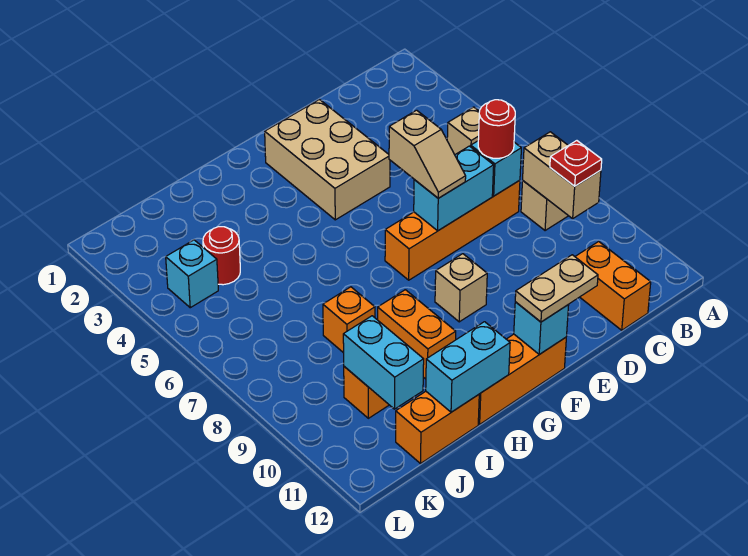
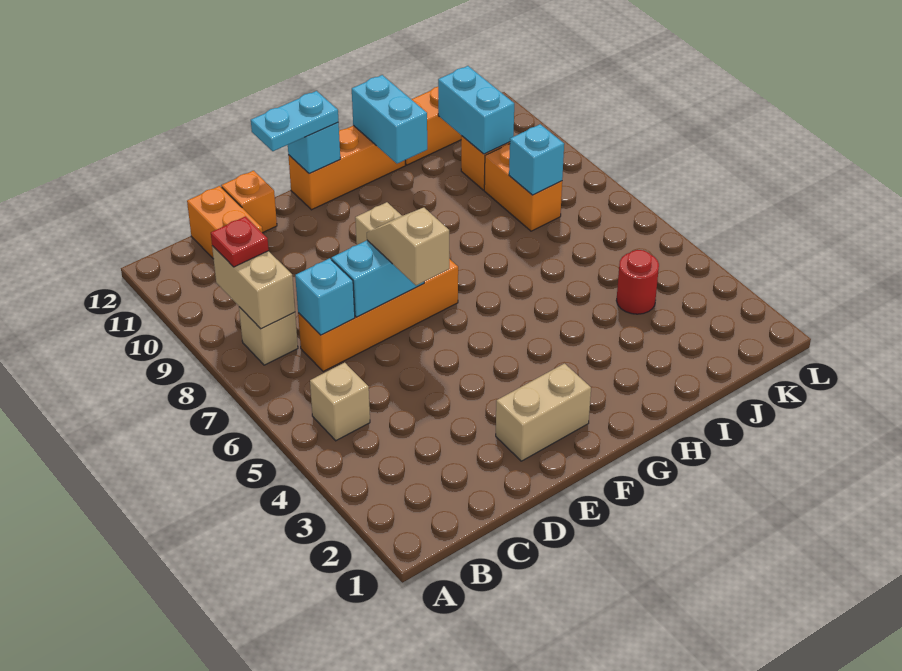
red round brick C7 level 3 -> none
tan brick E2:F4 level 1 -> tan brick E2:F2 level 1
tan plate E12:F12 level 3 -> cyan plate E12:F12 level 3
orange brick H9:H10 level 1 -> orange brick J8:J9 level 1
cyan brick H12:I12 level 2 -> cyan brick H11:H12 level 2
orange brick I8 level 1 -> orange brick D12 level 1
cyan brick K4 level 1 -> cyan brick J8 level 2

